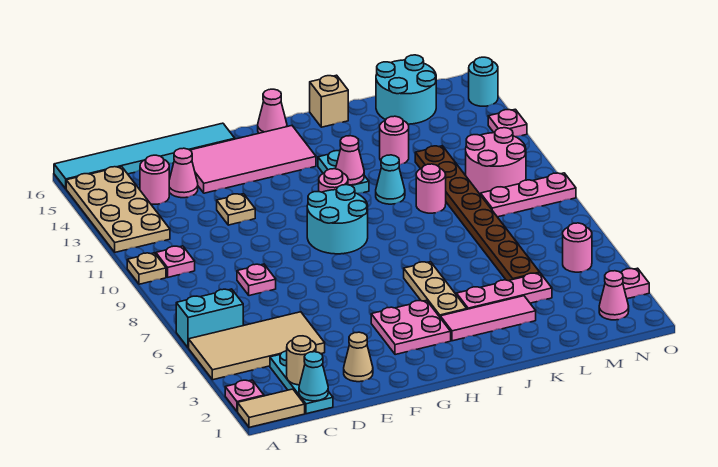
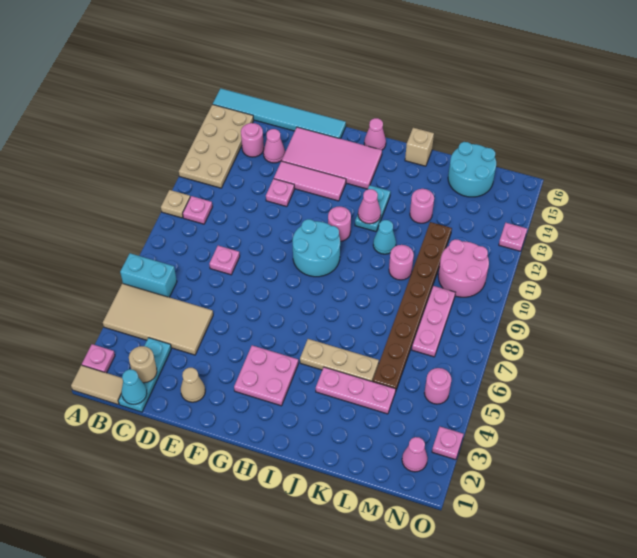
tan plate E12 level 1 -> pink plate E12 level 1
pink tile I3:K3 level 1 -> pink tile E13:G13 level 1
tan plate I4:I6 level 1 -> tan plate I5:K5 level 1
pink plate M9:O9 level 1 -> pink plate M7:M9 level 1
cyan round brick O15 level 1 -> none

